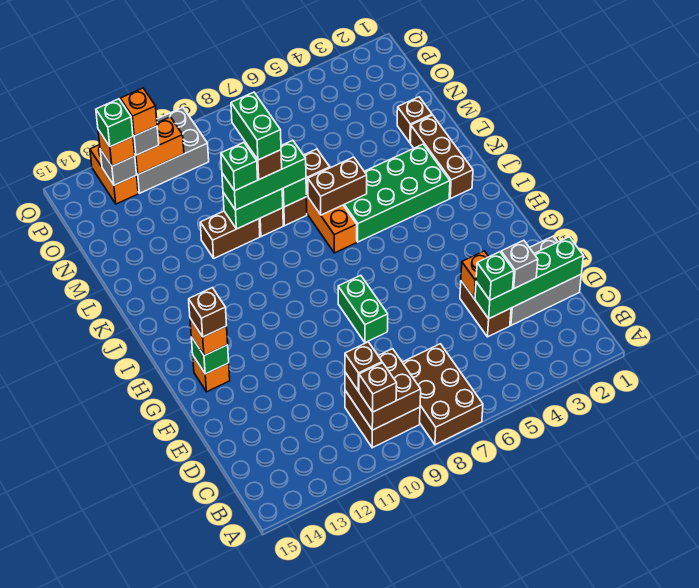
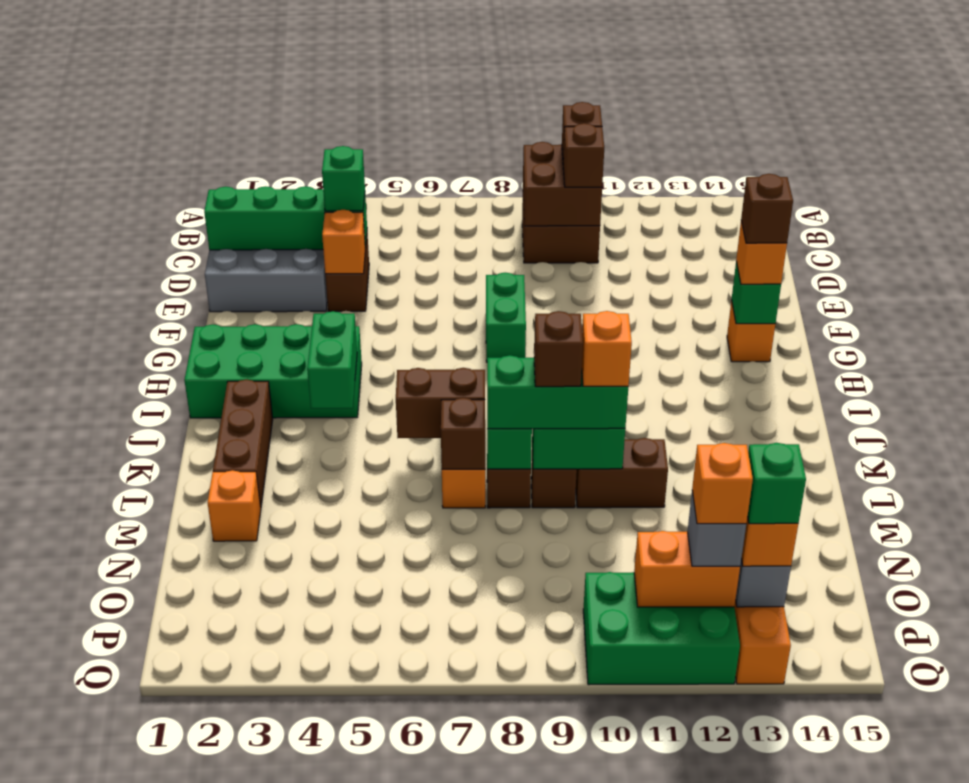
brown brick A7:C8 level 1 -> none
grey brick D3 level 3 -> none
green brick J3:K6 level 1 -> green brick H1:I4 level 1
green brick L9:M9 level 5 -> green brick I4:J4 level 2
green brick L10 level 4 -> orange brick L10 level 4
brown brick M2 level 1 -> orange brick M2 level 1
grey brick P10:Q12 level 1 -> green brick P10:Q12 level 1

